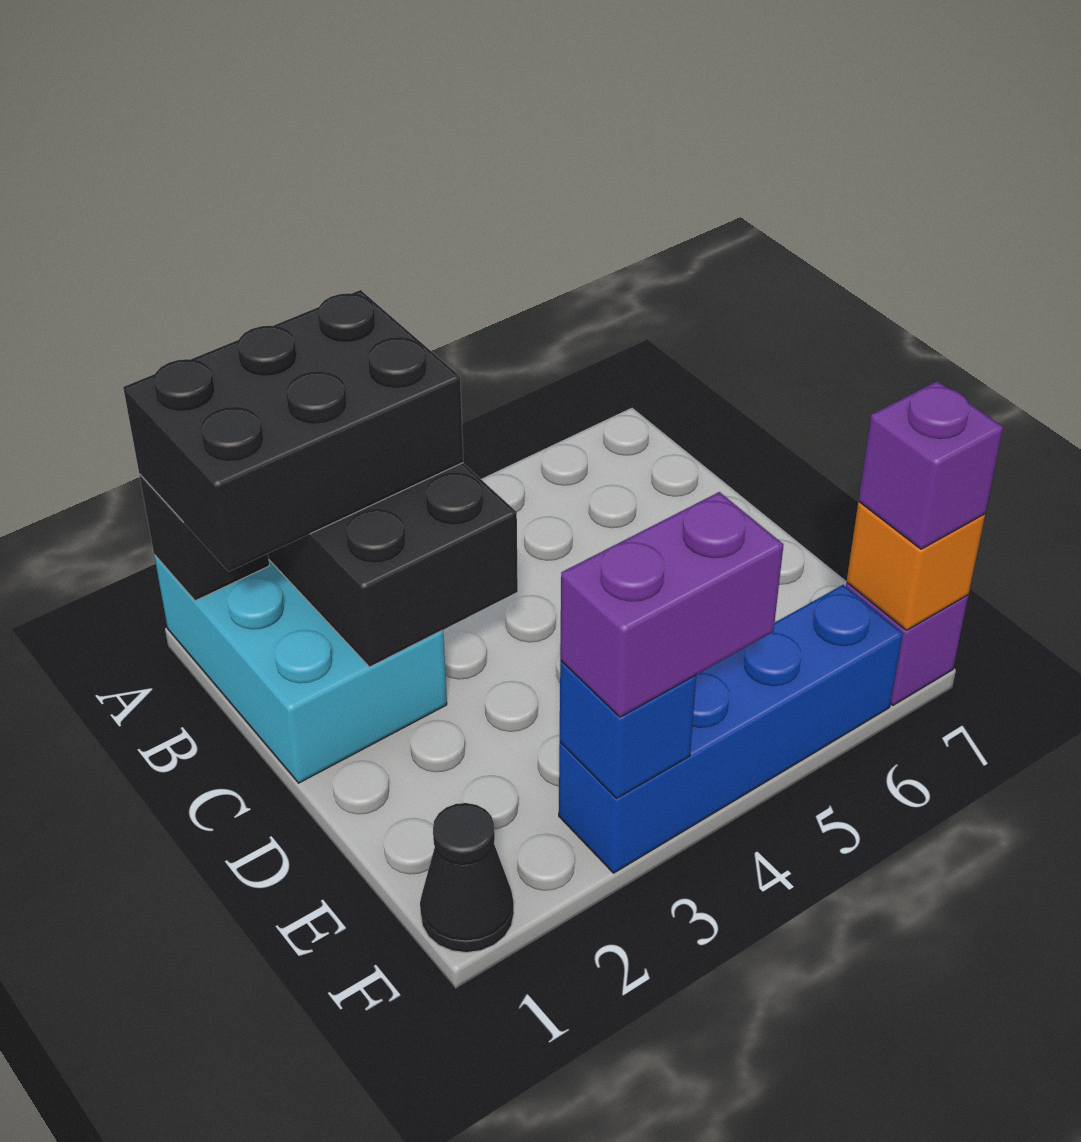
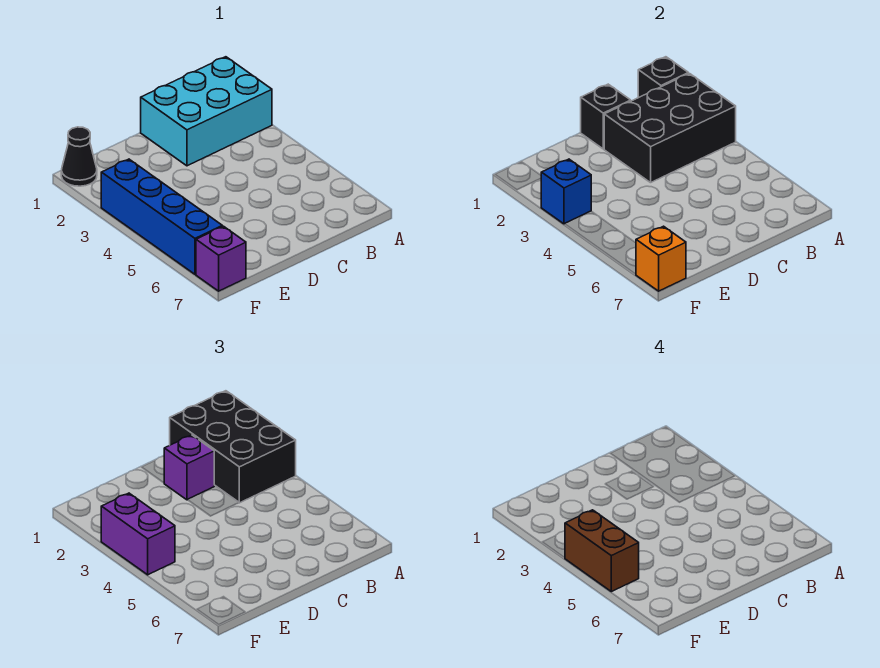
none -> black brick C1 level 2
none -> brown brick F4:F5 level 4
purple brick F7 level 3 -> purple brick C2 level 3

